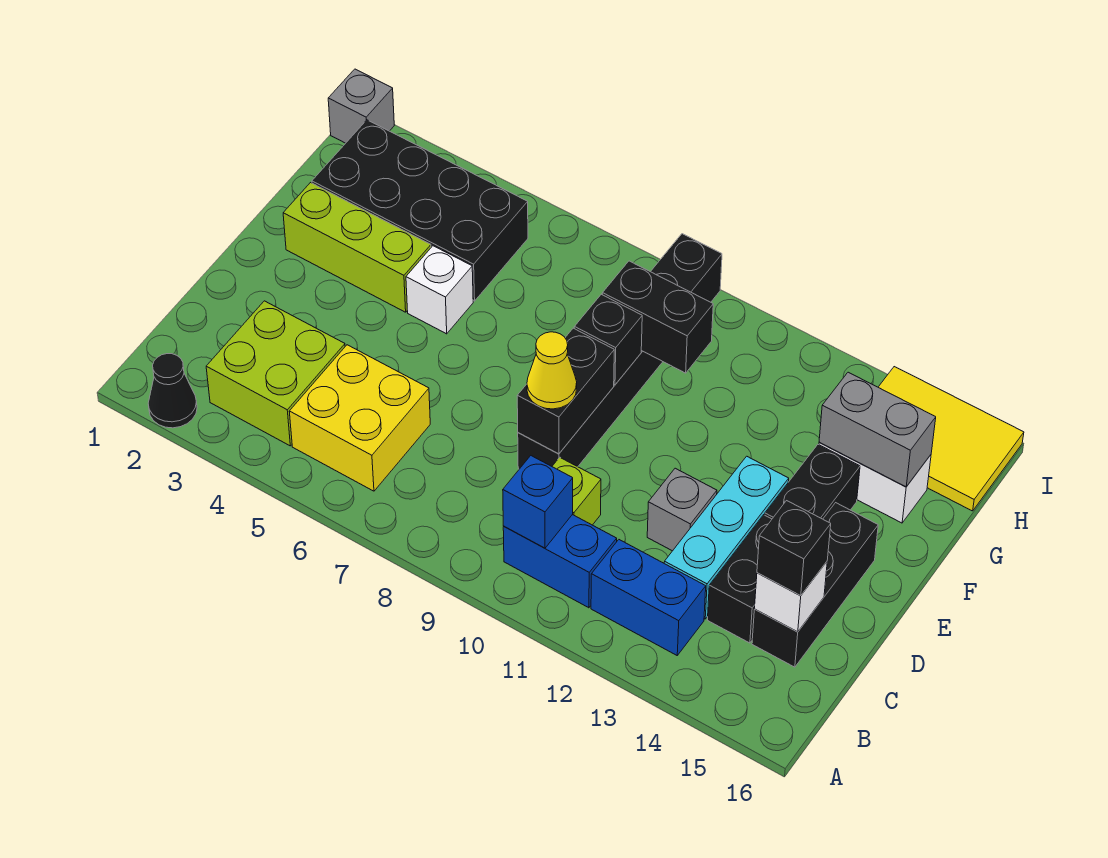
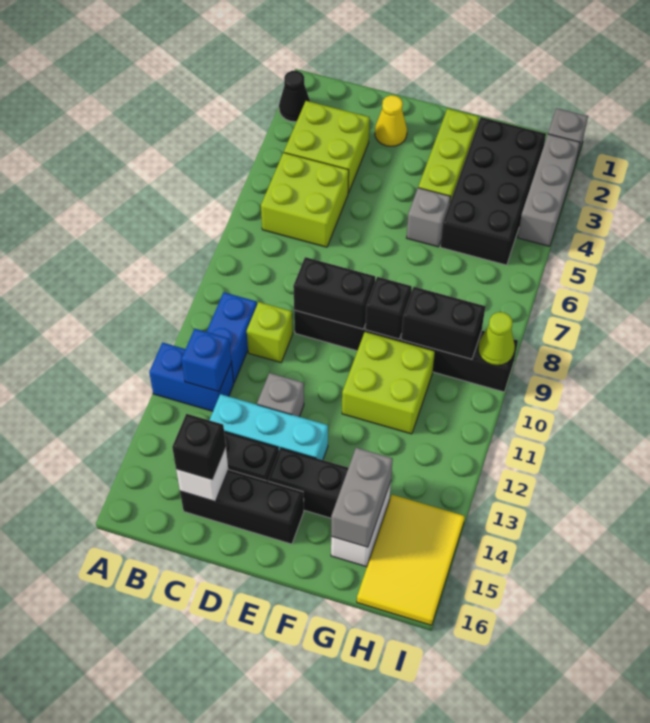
yellow brick B5:C6 level 1 -> lime brick B5:C6 level 1
blue brick B10 level 2 -> blue brick B12 level 2
blue brick B12:B13 level 1 -> blue brick A12:B12 level 1
yellow cone D9 level 3 -> yellow cone D2 level 1
white brick F5 level 1 -> grey brick F5 level 1
none -> lime brick F10:G11 level 1
black brick G9:G10 level 2 -> black brick G9:H9 level 2
none -> grey brick I2:I4 level 1
none -> lime cone I9 level 2

